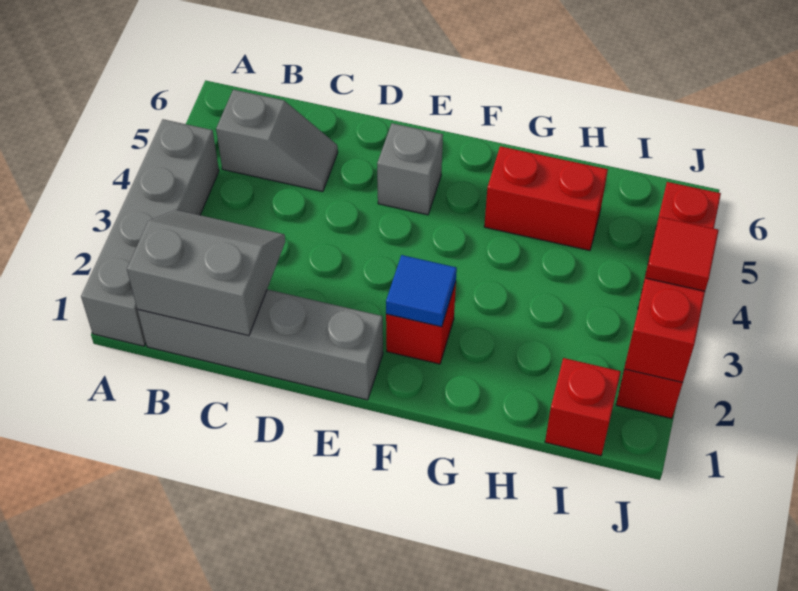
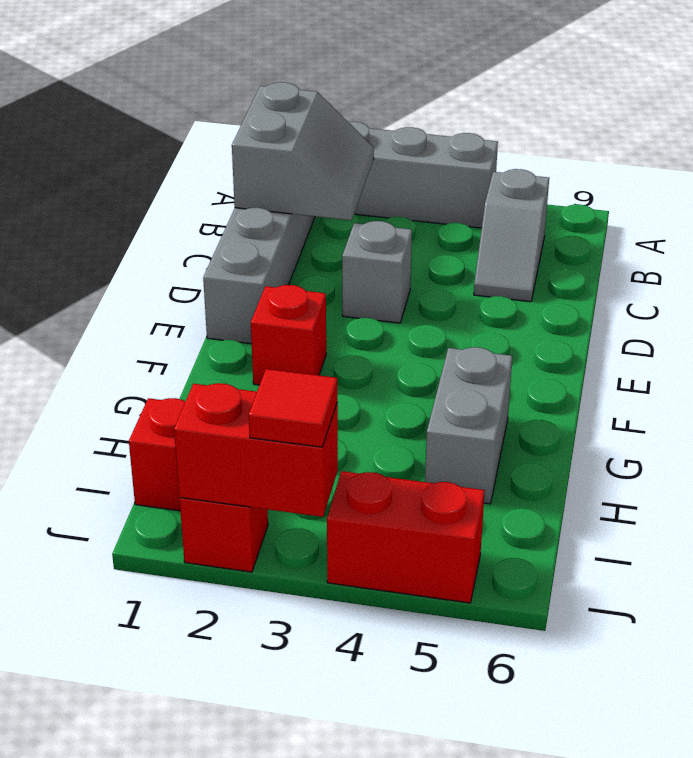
grey brick E5 level 1 -> grey brick D3 level 1
blue tile F2 level 2 -> none
red brick G5:H5 level 1 -> grey brick G5:H5 level 1

